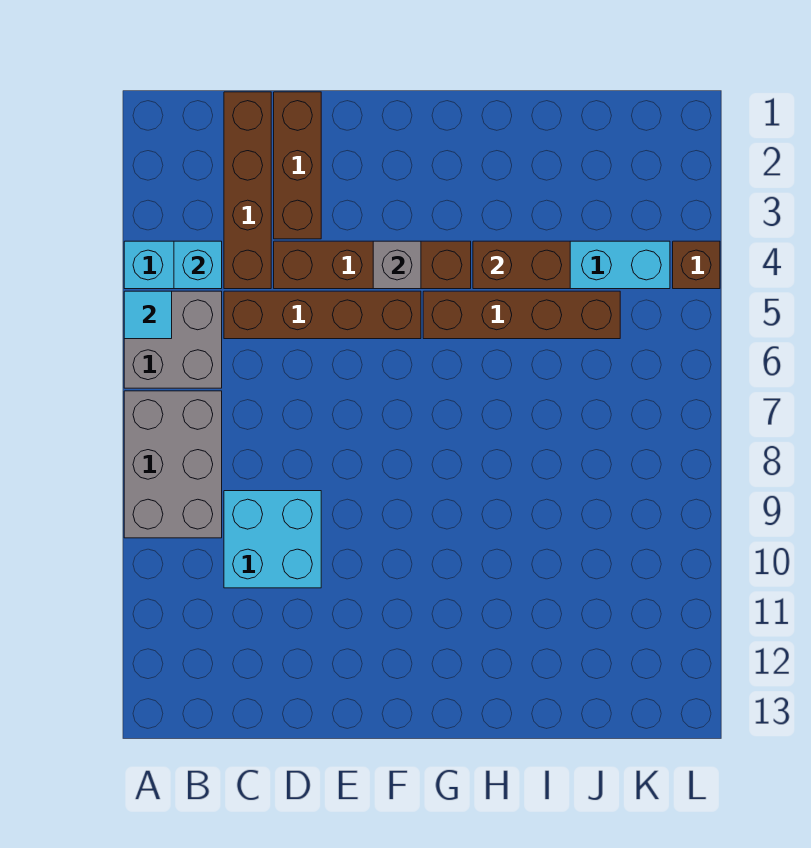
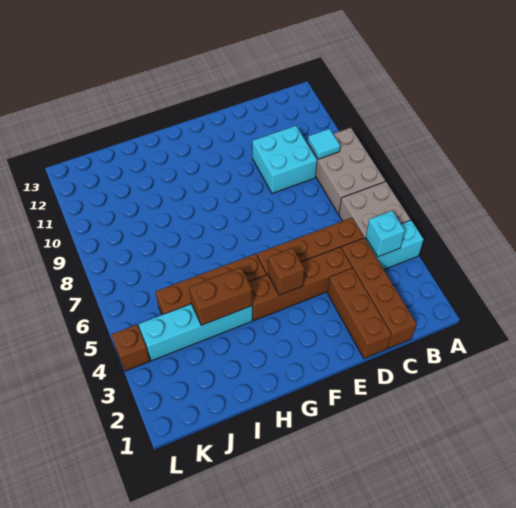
cyan tile A5 level 2 -> cyan tile B9 level 2
grey brick F4 level 2 -> brown brick F4 level 2

